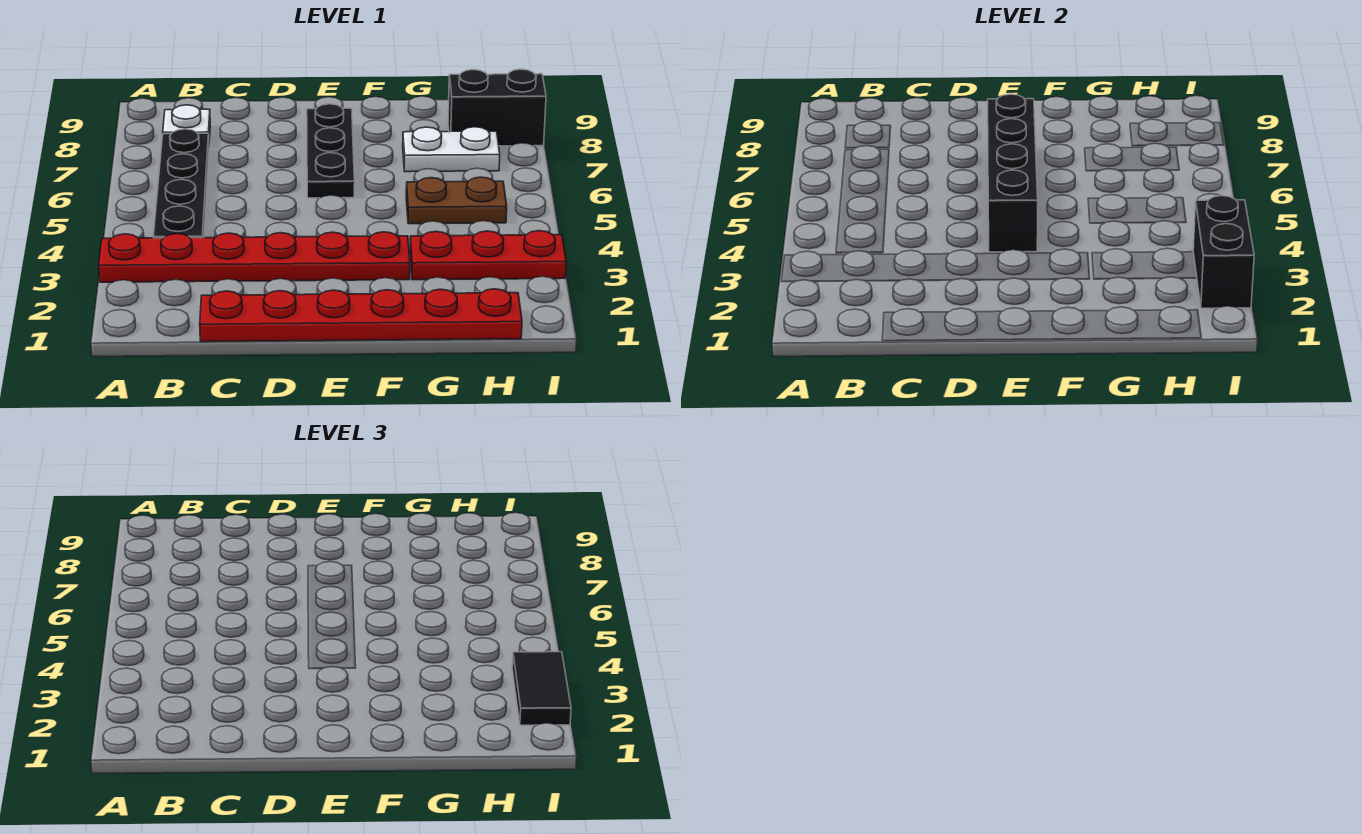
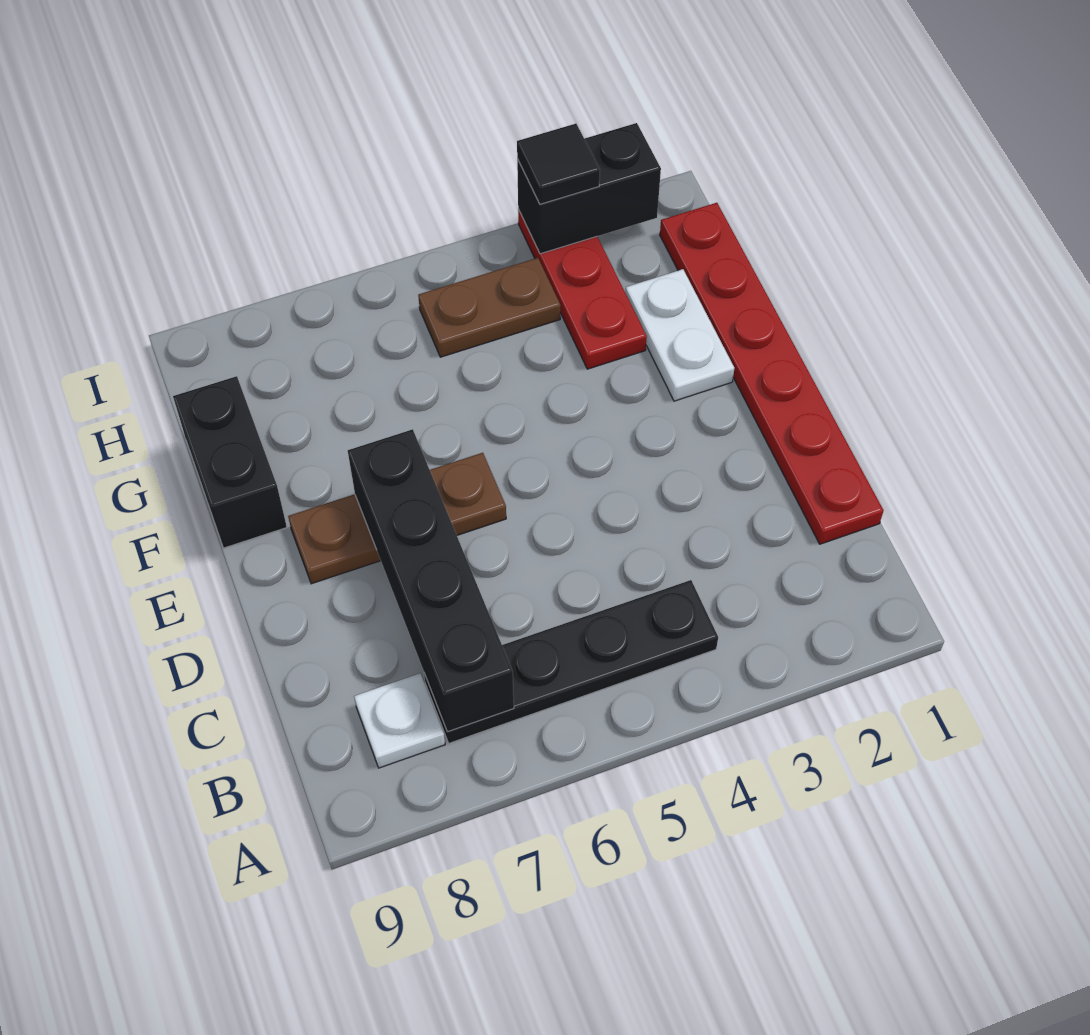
red plate A3:F3 level 1 -> none
black brick E4:E7 level 2 -> black brick B7:E7 level 2
black plate E6:E8 level 1 -> brown plate E6:E8 level 1
brown plate G5:H5 level 1 -> brown plate H4:H5 level 1
white plate G7:H7 level 1 -> white plate F2:G2 level 1
black brick H8:I8 level 1 -> black brick F9:G9 level 1
black tile I2:I3 level 3 -> black tile I3 level 3

